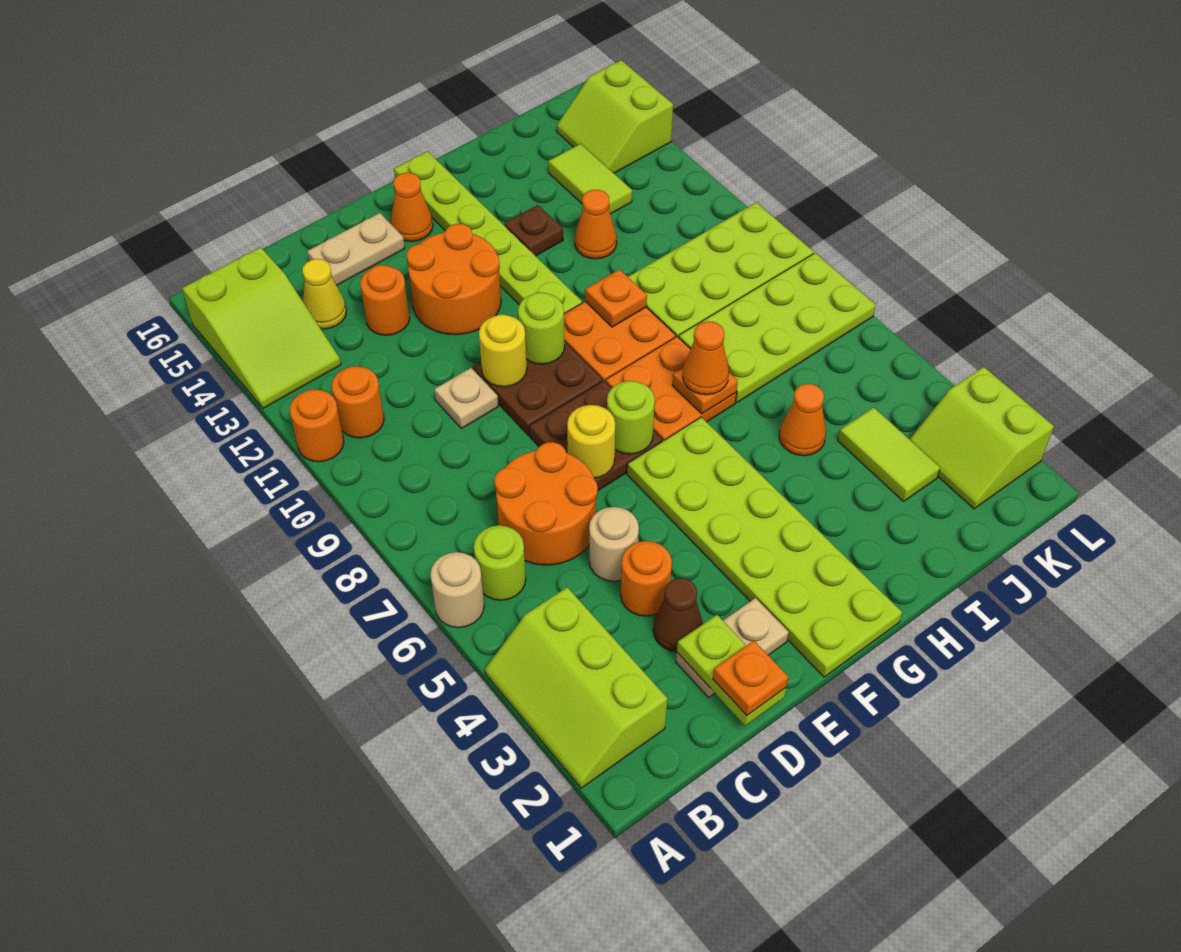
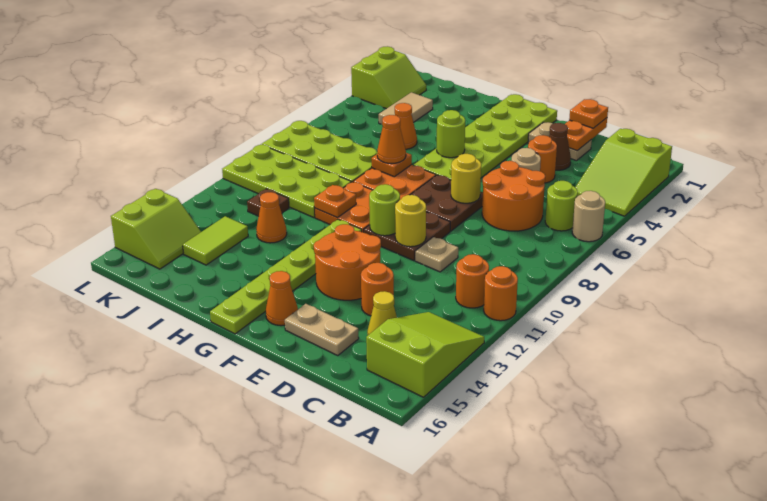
lime slope A2:B4 level 1 top B -> lime slope A2:B4 level 1 top 2
lime plate D1:D2 level 2 -> orange plate D1:D2 level 2
lime round brick F7 level 2 -> lime round brick G5 level 2
brown plate H13 level 1 -> brown plate J11 level 1
lime tile J3:J4 level 1 -> tan tile J3:J4 level 1

